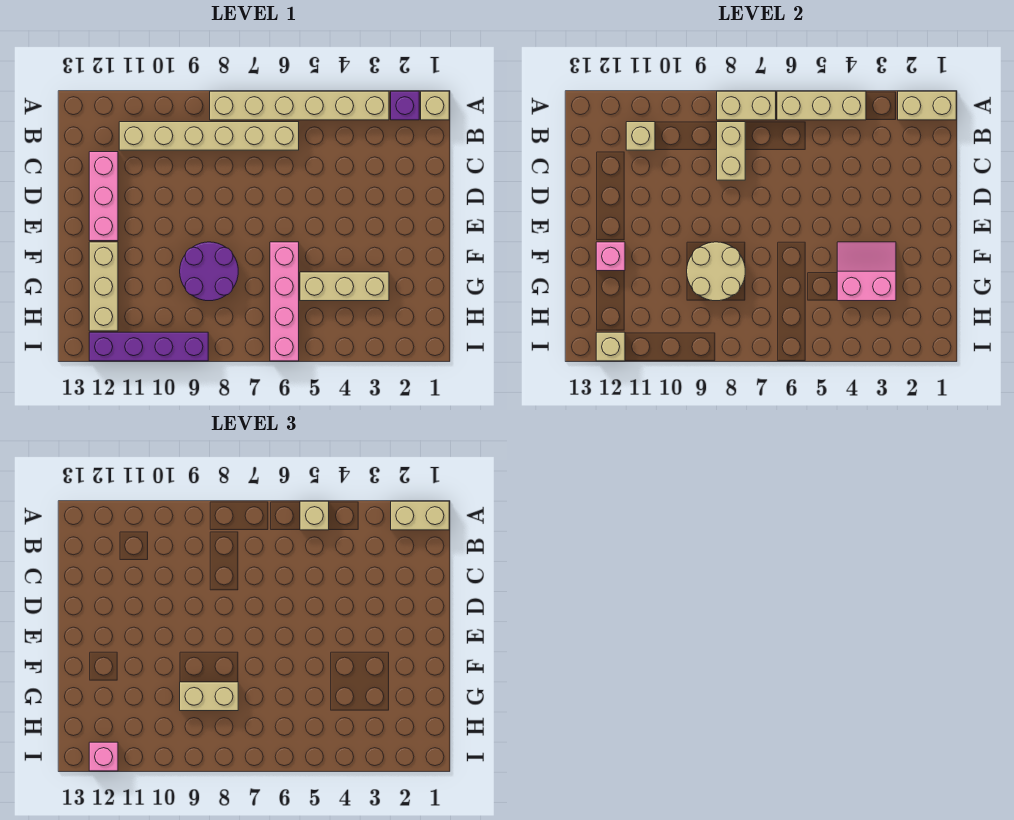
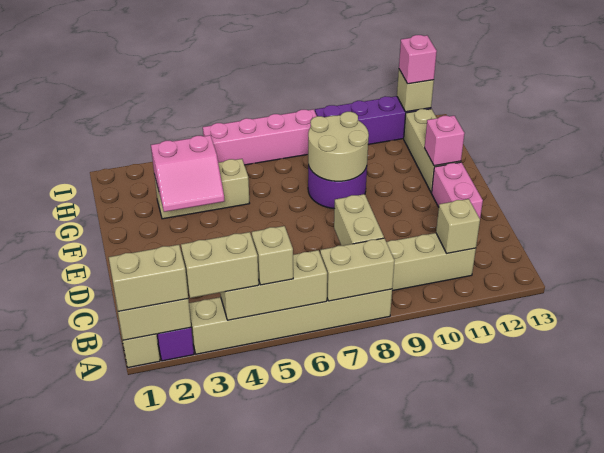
pink brick C12:E12 level 1 -> pink brick D12:E12 level 1
pink brick F6:I6 level 1 -> pink brick I5:I8 level 1
tan brick G8:G9 level 3 -> tan brick A3:A4 level 3

